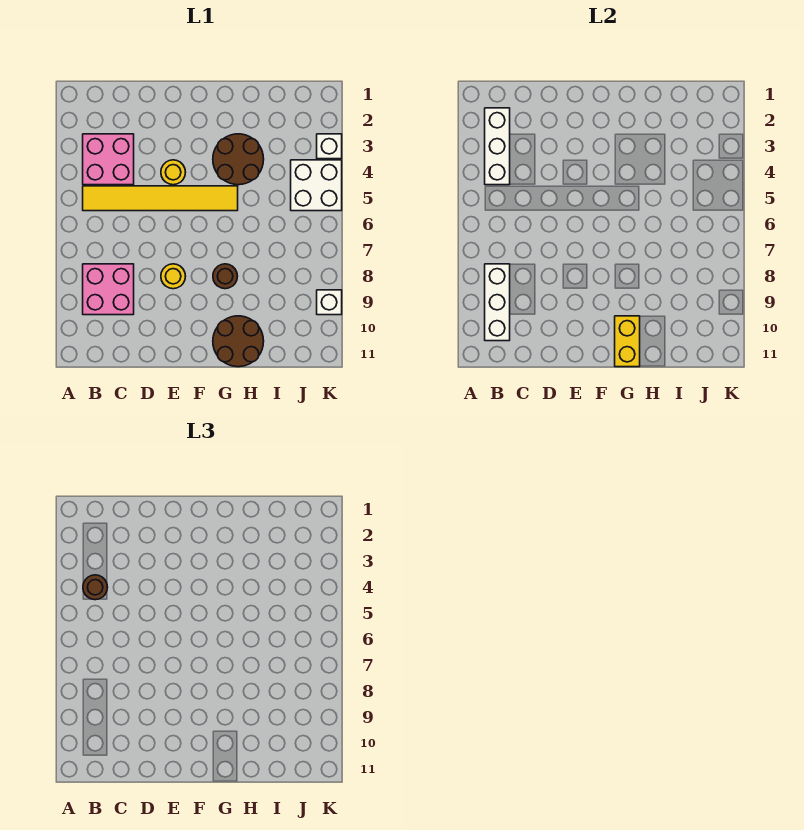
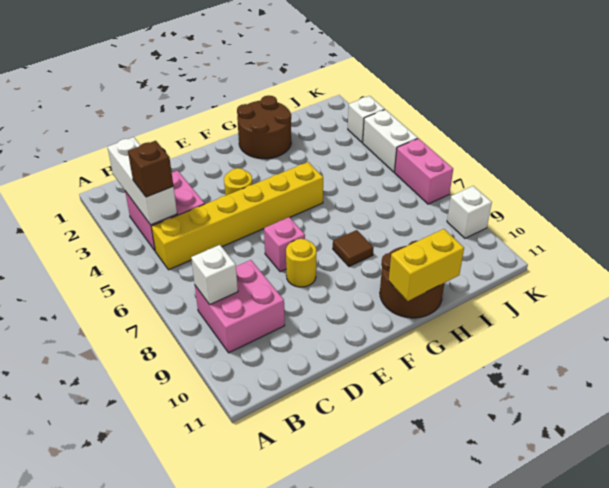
brown round brick B4 level 3 -> brown brick B4 level 3
yellow tile B5:G5 level 1 -> yellow brick B5:G5 level 1
white brick B8:B10 level 2 -> white brick B8 level 2
none -> pink brick E7 level 1
brown round brick G3:H4 level 1 -> brown round brick G1:H2 level 1
brown round brick G8 level 1 -> brown tile G8 level 1
yellow brick G10:G11 level 2 -> yellow brick G11:H11 level 2
white brick J4:K5 level 1 -> white brick K4:K5 level 1
none -> pink brick K6:K7 level 1

